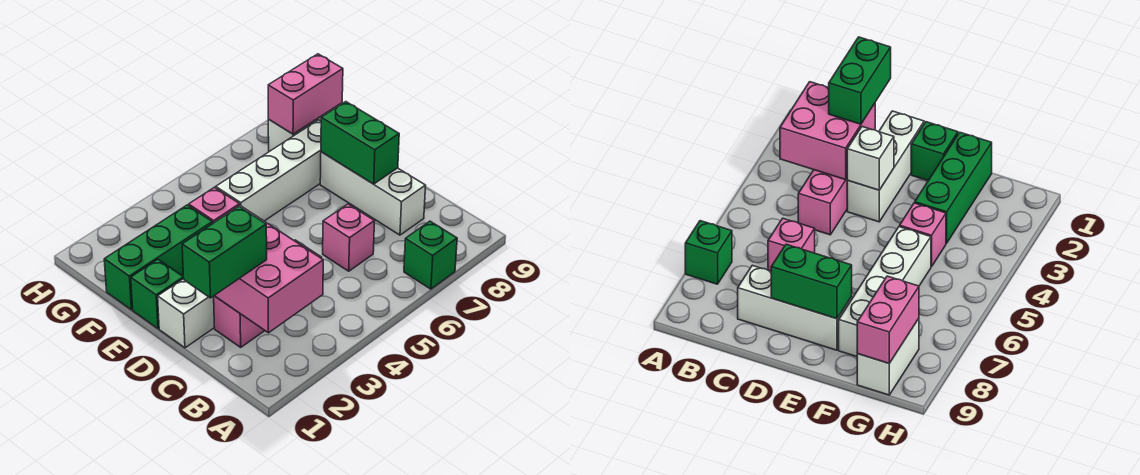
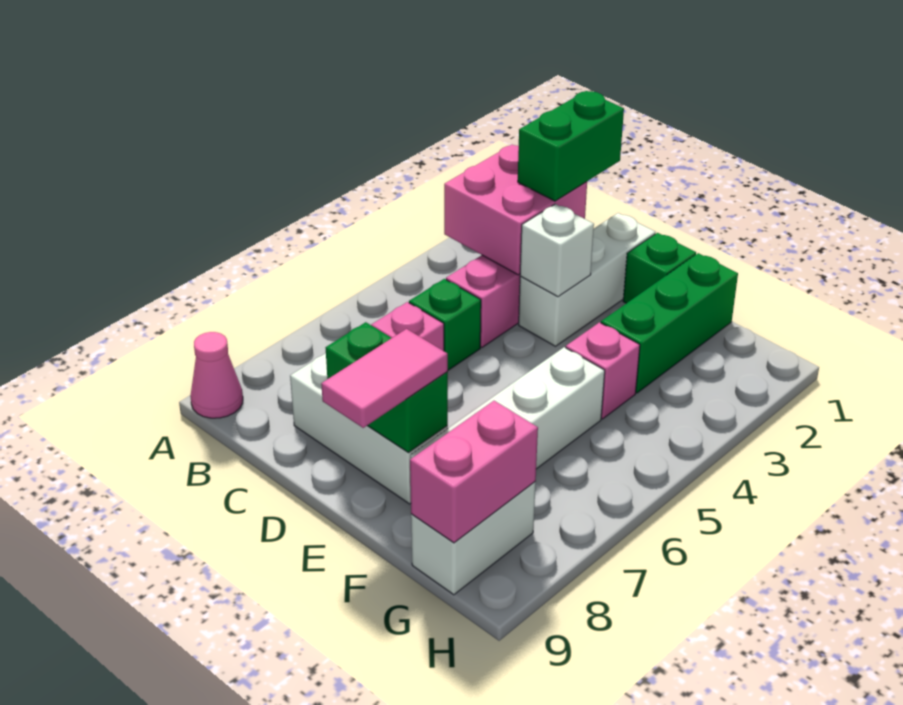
green brick A7 level 1 -> green brick C5 level 1
none -> pink cone A9 level 1
none -> pink tile E8:E9 level 3

